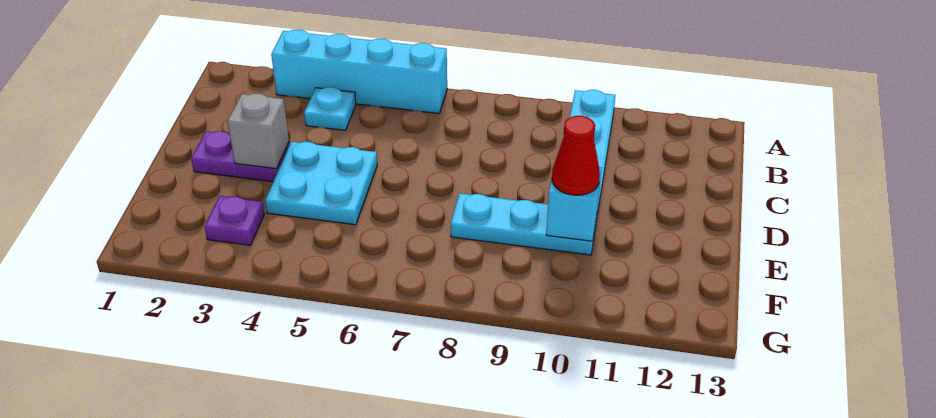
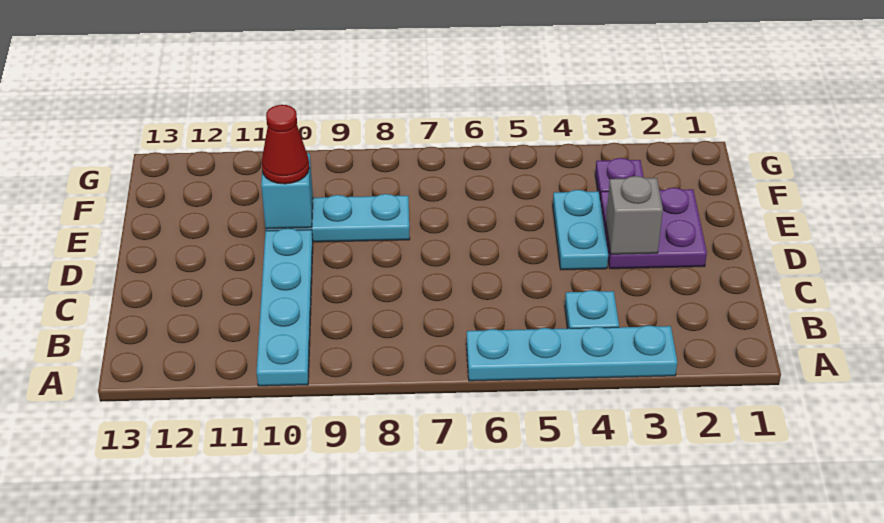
cyan brick A3:A6 level 1 -> cyan plate A3:A6 level 1
purple plate D2:D3 level 1 -> purple plate D2:E3 level 1
cyan plate D4:E5 level 1 -> cyan plate D4:E4 level 1

